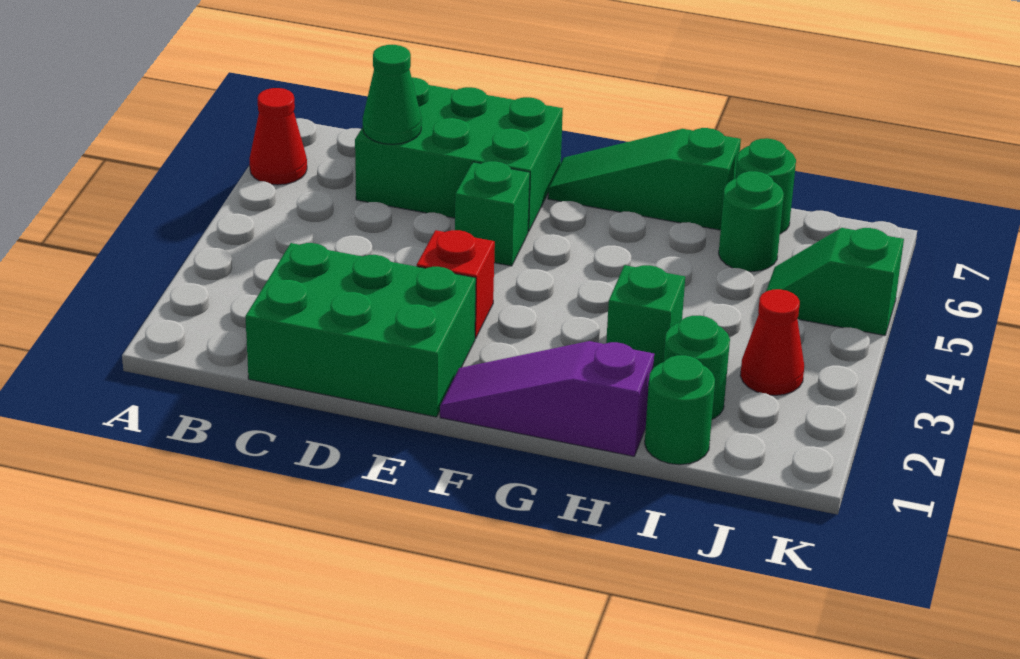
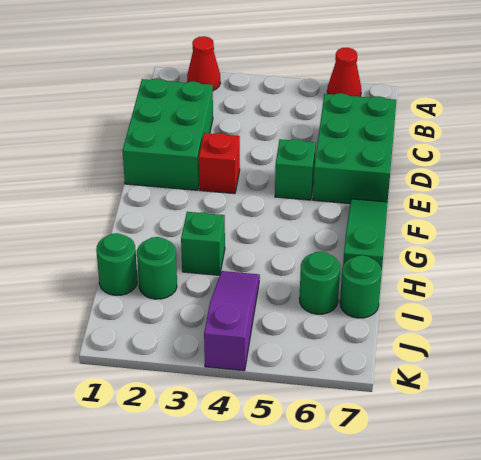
green cone C6 level 2 -> none
purple slope F1:H1 level 1 top H -> purple slope I4:K4 level 1 top K
red cone J3 level 1 -> red cone A2 level 1
green slope J5:K5 level 1 top K -> none

